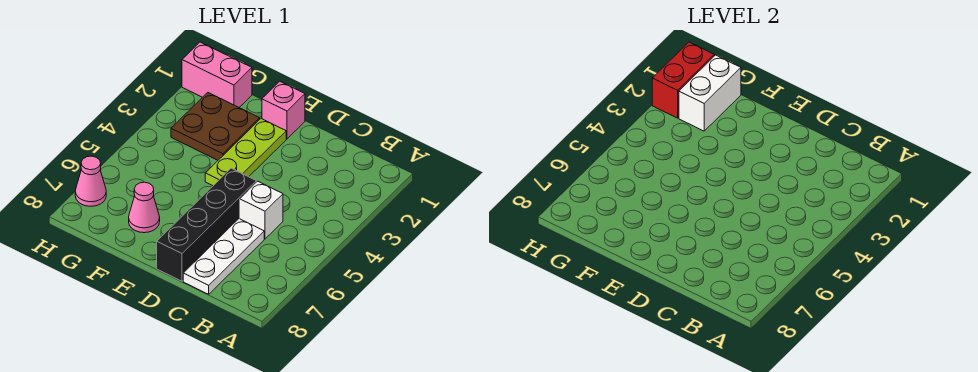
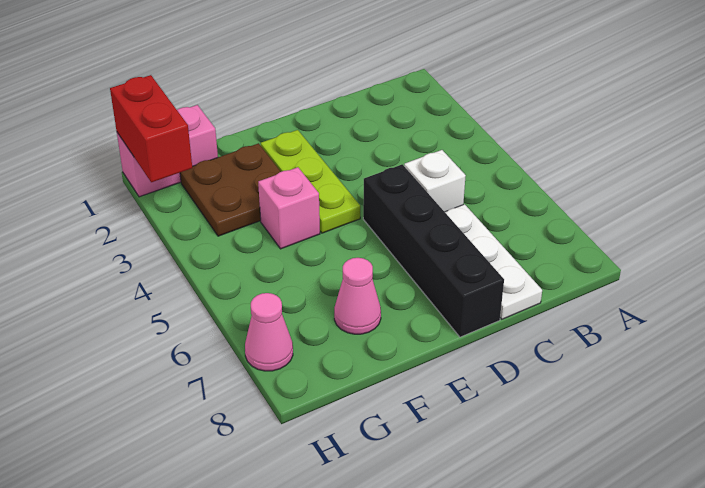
pink brick E1 level 1 -> pink brick F4 level 1
white brick G1:G2 level 2 -> none

